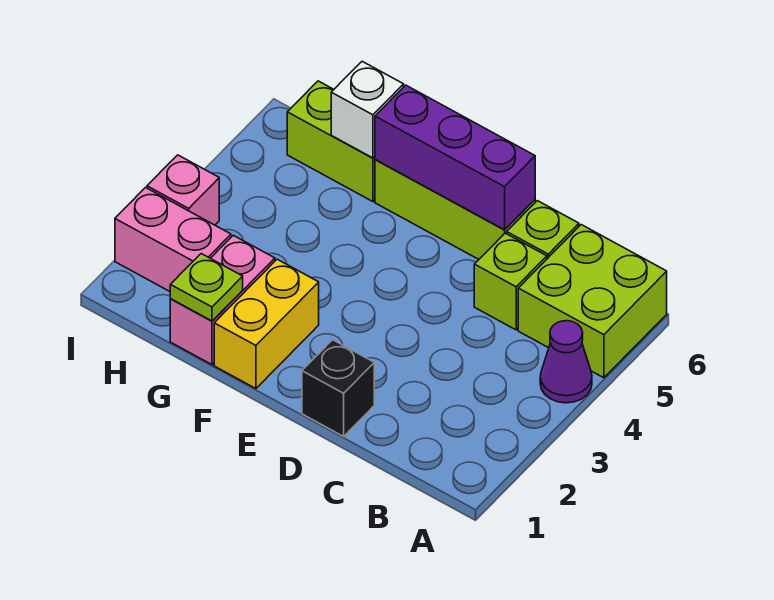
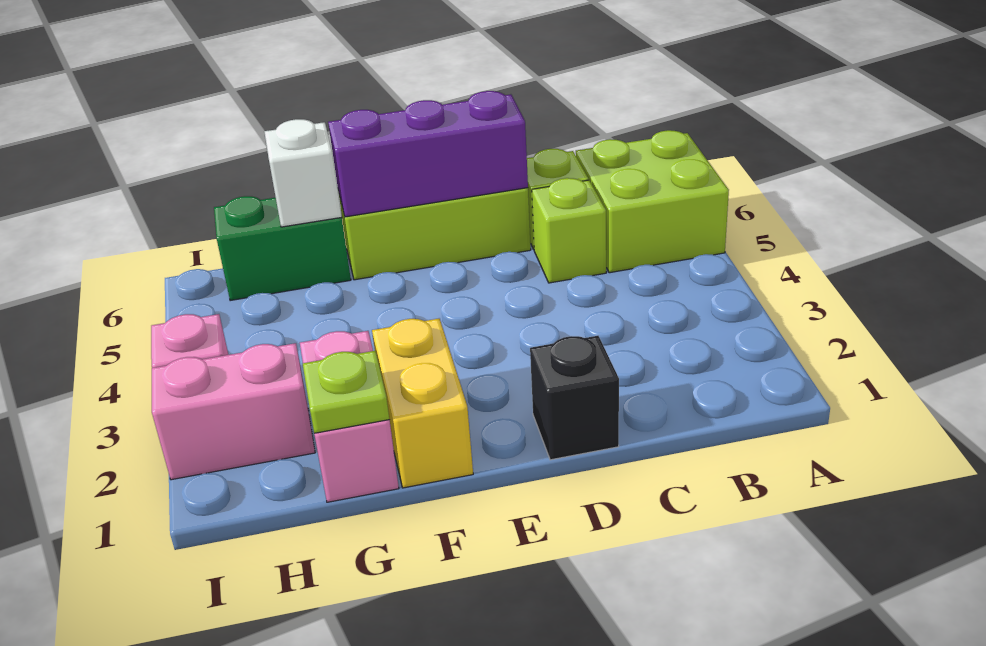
purple cone A4 level 1 -> none
lime brick G6:H6 level 1 -> green brick G6:H6 level 1

